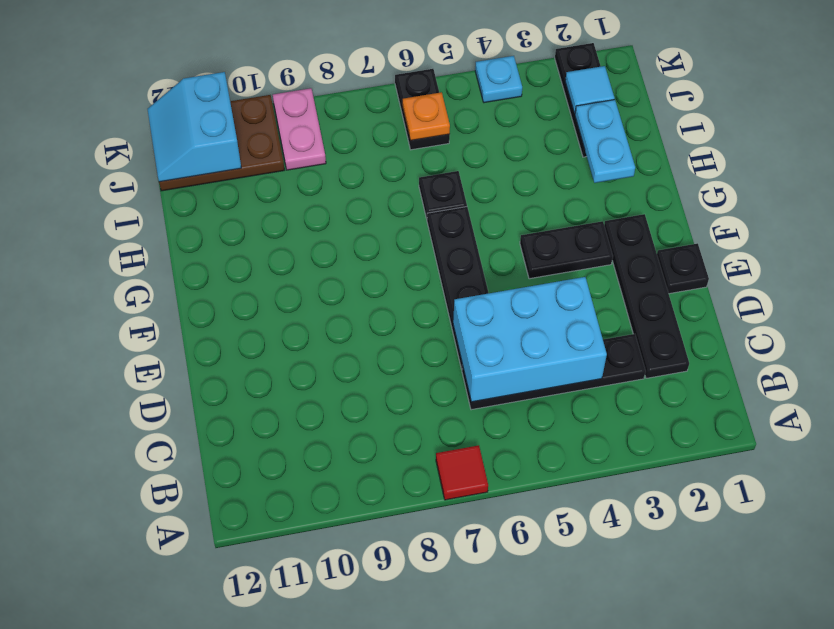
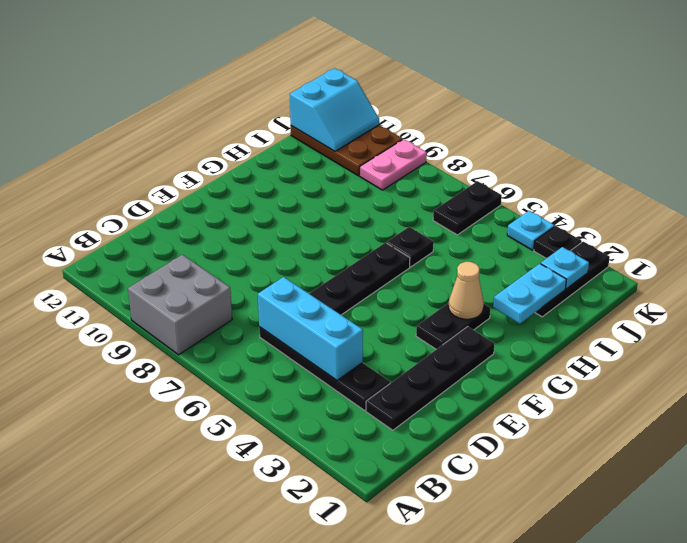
red tile A7 level 1 -> none
none -> grey brick A8:B9 level 1
cyan brick C4:D6 level 2 -> cyan brick C4:C6 level 2
black plate E1 level 1 -> black plate K3 level 1
black plate F3:F4 level 1 -> black plate F3:G3 level 1
none -> tan cone G3 level 2
cyan tile J2 level 2 -> cyan plate J2 level 2
orange plate J6 level 2 -> none
cyan slope J11:K12 level 2 top 11 -> cyan slope J11:K12 level 2 top 12

